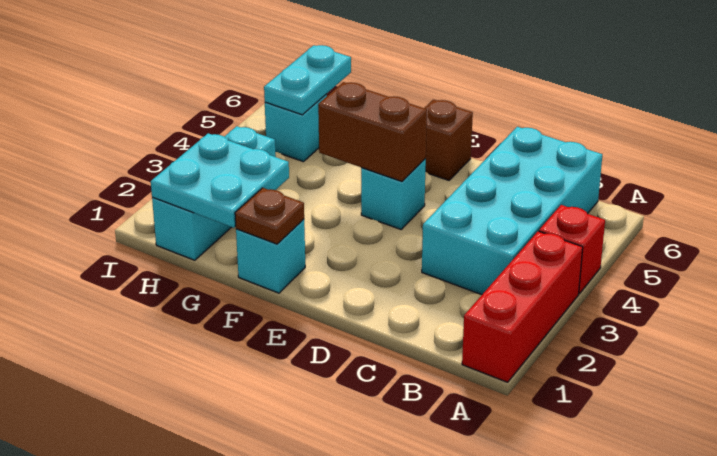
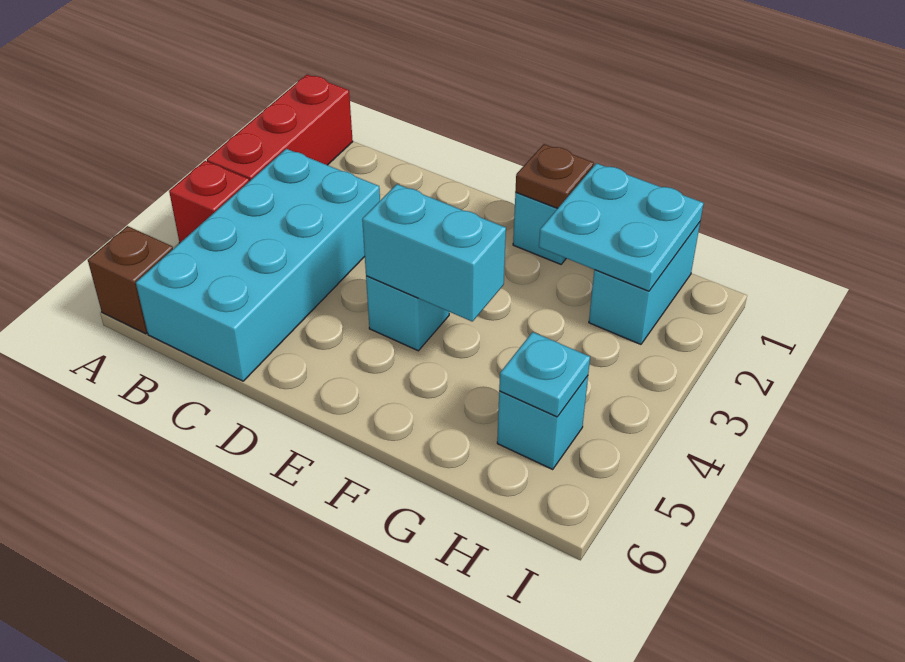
brown brick E4:F4 level 2 -> cyan brick E4:F4 level 2
brown brick E6 level 1 -> brown brick A6 level 1
cyan brick H1:H3 level 1 -> cyan brick H1:H2 level 1
cyan plate H5:H6 level 2 -> cyan plate H5 level 2

